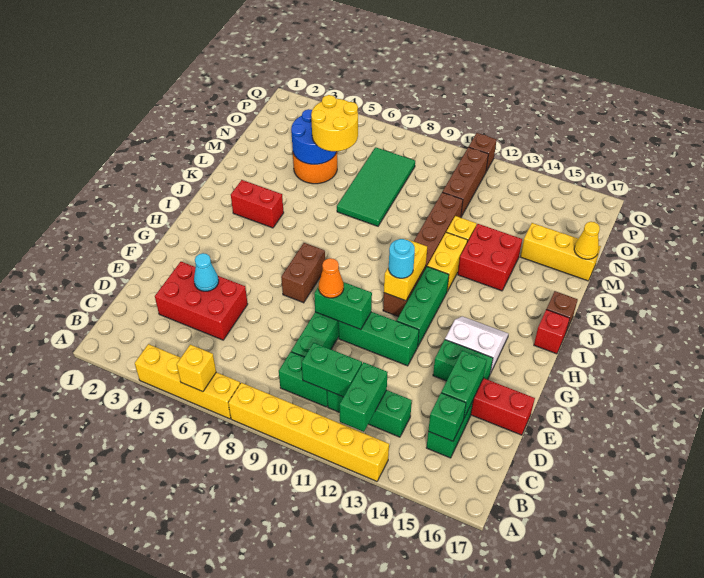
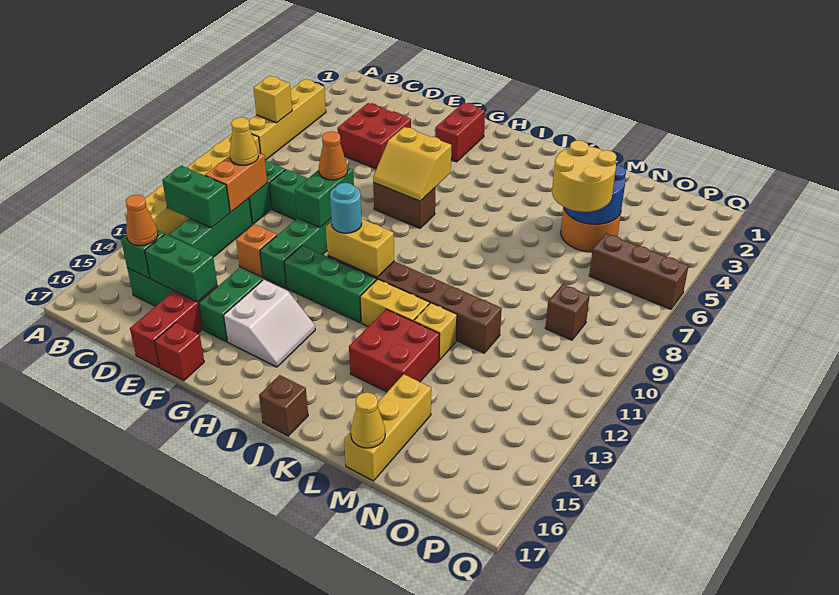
green brick C10:C11 level 2 -> orange brick C10:C11 level 2
none -> yellow cone C10 level 3
none -> orange cone C15 level 3
red brick D3:E5 level 1 -> red brick D4:E5 level 1
cyan cone E4 level 2 -> none
none -> orange brick E12 level 1
none -> yellow slope G6:H7 level 2 top 6
red brick I17 level 1 -> red brick F17 level 1
red brick J3:J4 level 1 -> red brick G2:G3 level 1
green tile L7:O8 level 1 -> none
brown brick N11:P11 level 1 -> brown brick O6:Q6 level 1
brown brick Q11 level 1 -> brown brick O9 level 1

